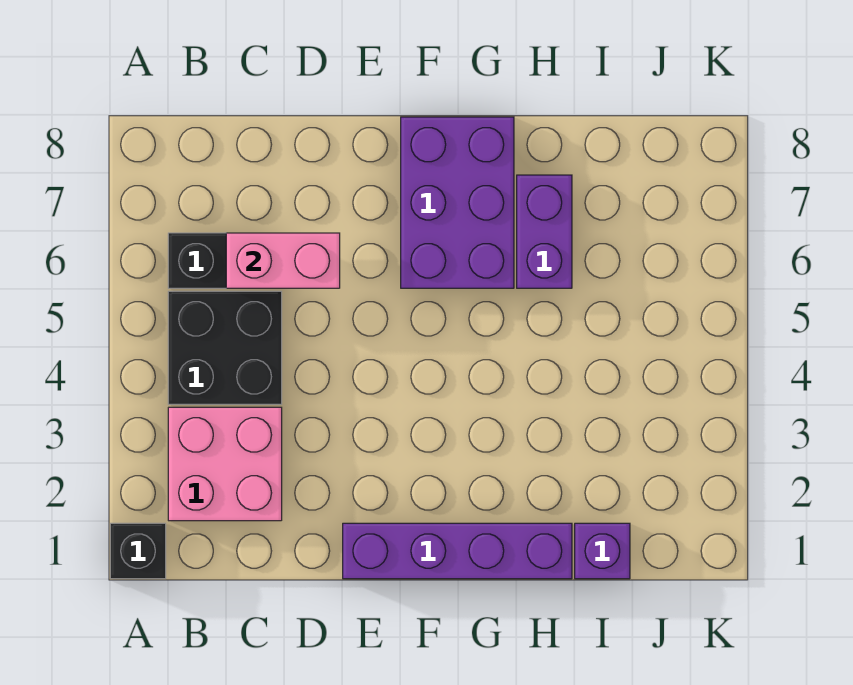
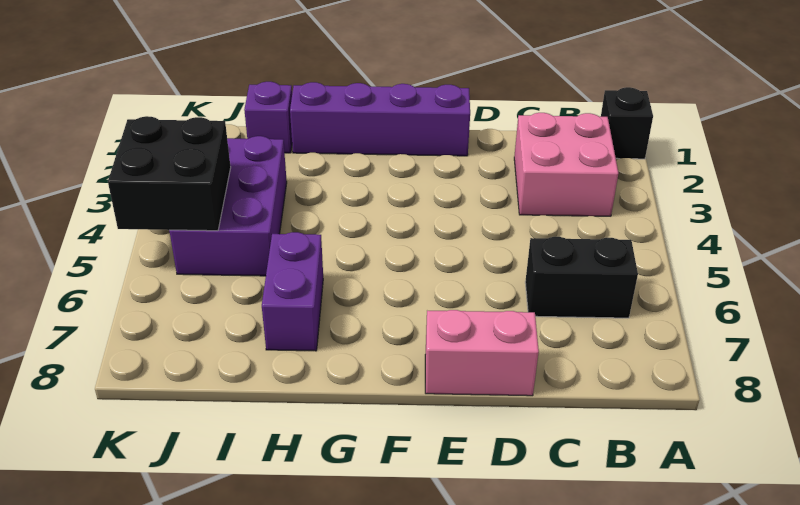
black brick B4:C5 level 1 -> black brick J4:K5 level 2
pink brick C6:D6 level 2 -> pink brick D8:E8 level 1
purple brick F6:G8 level 1 -> purple brick I3:J5 level 1

